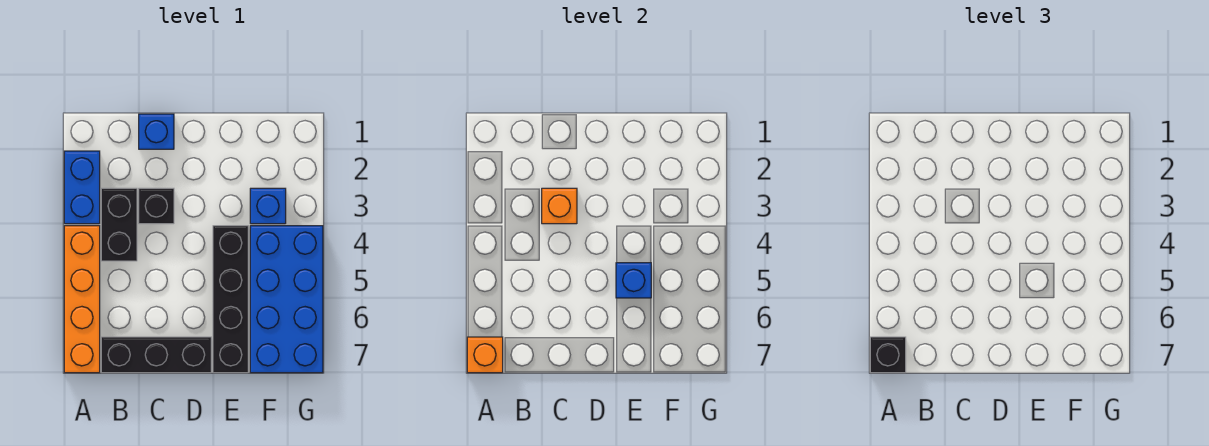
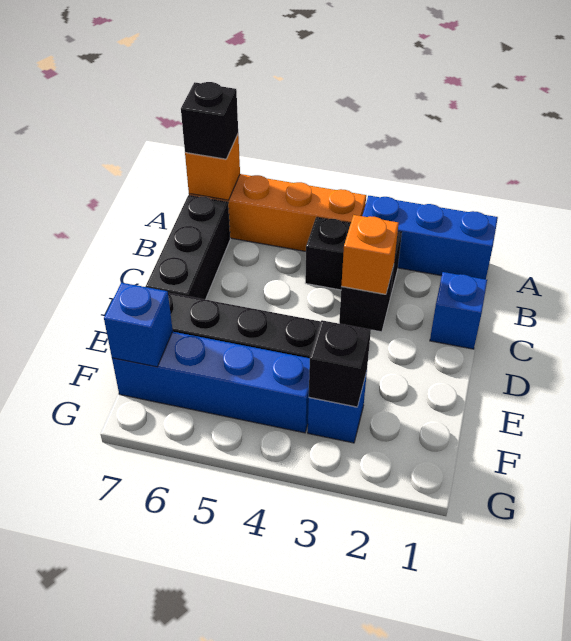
blue brick A2:A3 level 1 -> blue brick A1:A3 level 1
blue brick E5 level 2 -> blue brick F7 level 2
none -> black brick F3 level 2
blue brick F4:G7 level 1 -> blue brick F4:F7 level 1

